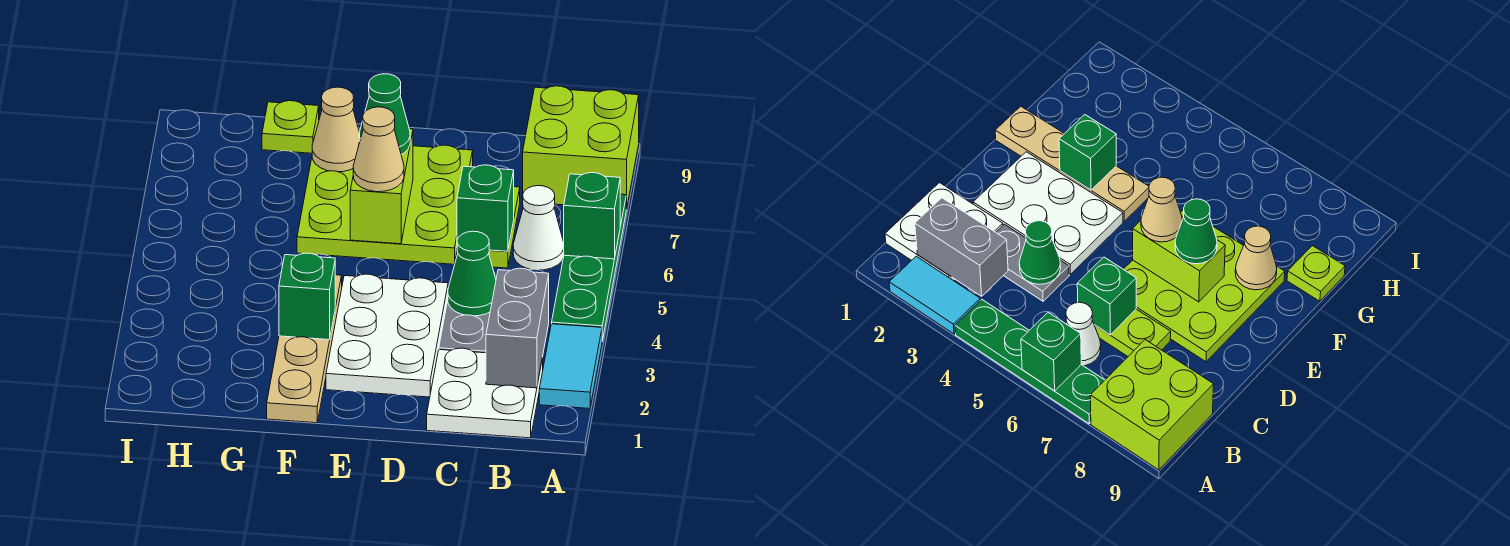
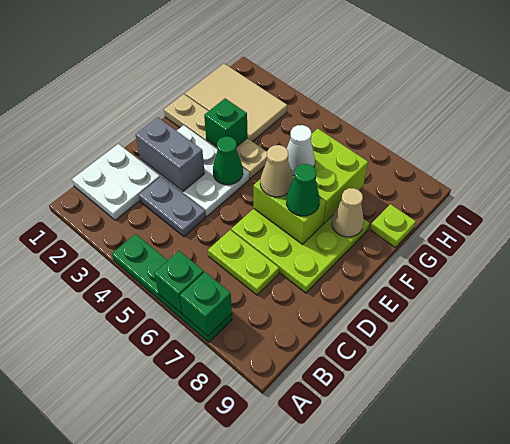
cyan tile A2:A3 level 1 -> none
lime brick A8:B9 level 1 -> lime brick F6:G7 level 2
grey brick B2:B3 level 2 -> grey brick D2:D3 level 2
white cone B6 level 1 -> white cone F6 level 3
green cone C4 level 2 -> green cone E4 level 2
green brick C6 level 2 -> green brick A7 level 2
none -> tan tile G1:H3 level 1

